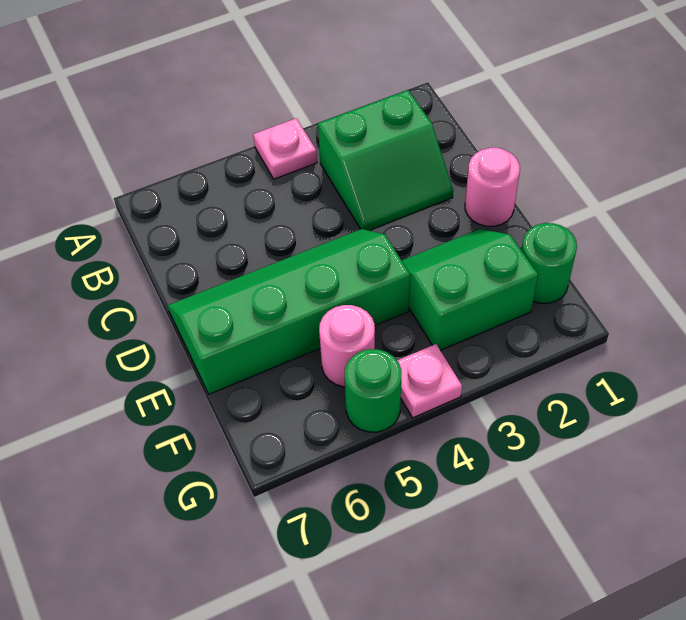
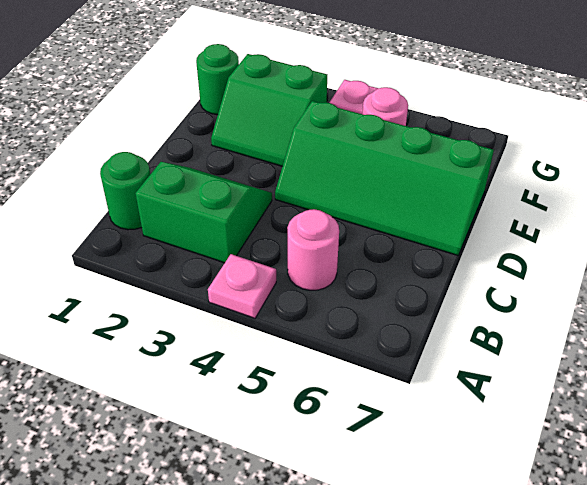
pink round brick D1 level 1 -> pink round brick B5 level 1
green round brick G5 level 1 -> green round brick B1 level 1

